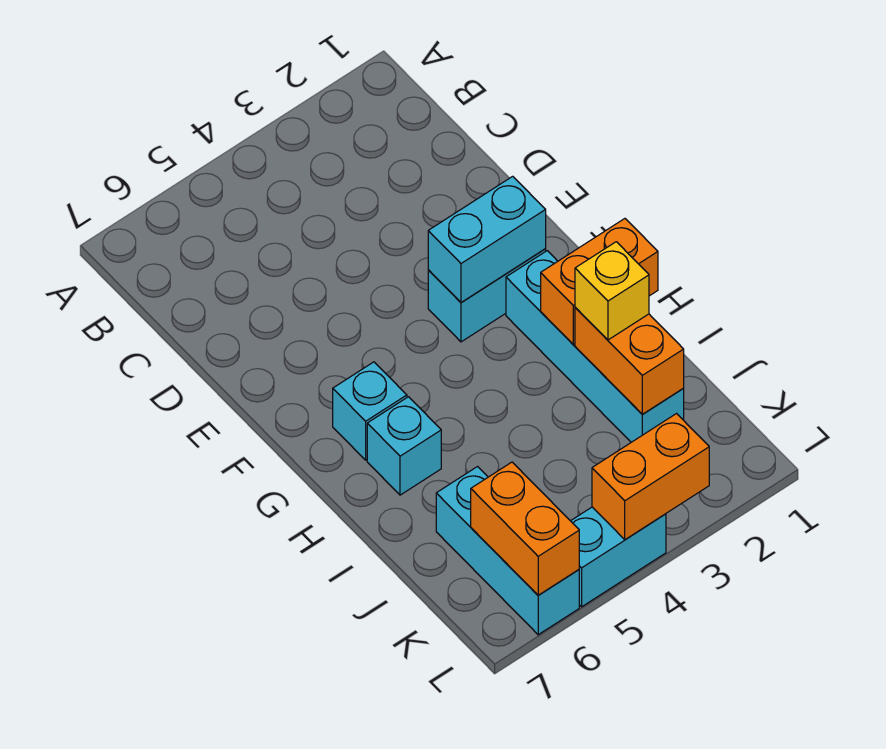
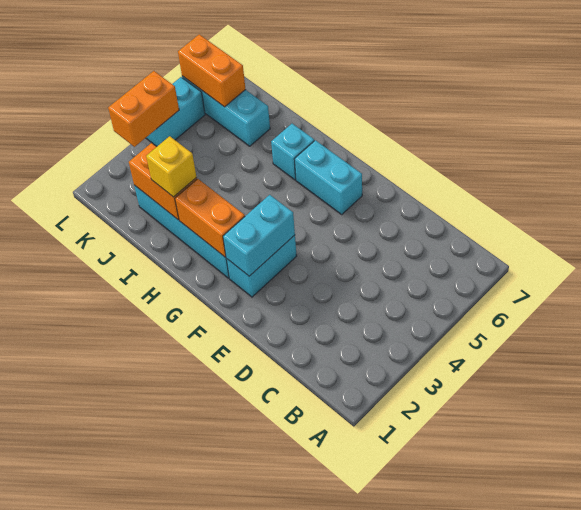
cyan brick G6 level 1 -> cyan brick F6:G6 level 1
orange brick H1:H2 level 2 -> orange brick G2:H2 level 2

